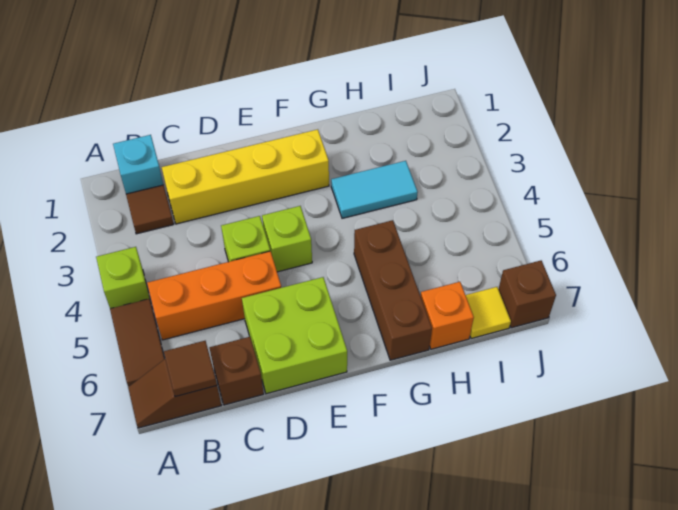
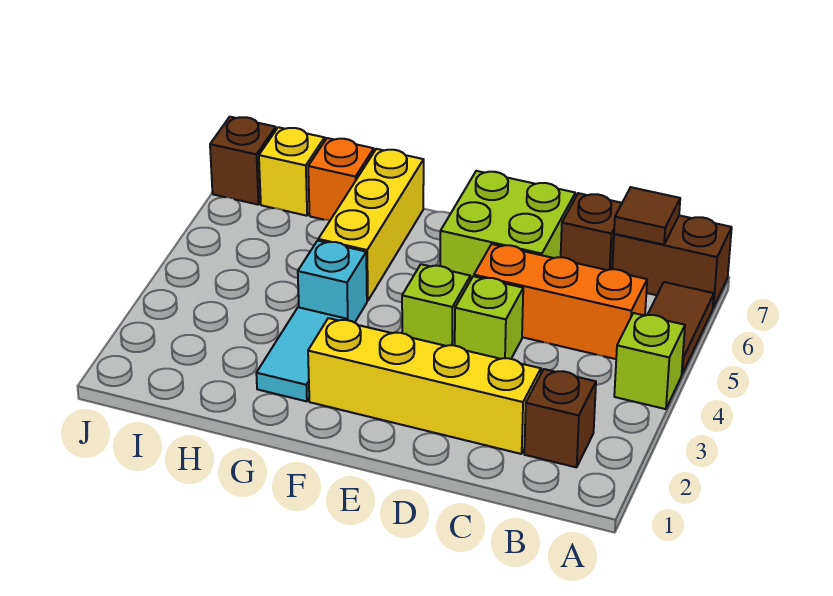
brown slope A7:B7 level 1 top B -> brown brick A7:B7 level 1
cyan brick B1 level 1 -> cyan brick G4 level 1
brown tile B2 level 1 -> brown brick B2 level 1
cyan tile G3:H3 level 1 -> cyan tile G2:G3 level 1
brown brick G5:G7 level 1 -> yellow brick G5:G7 level 1
yellow tile I7 level 1 -> yellow brick I7 level 1

